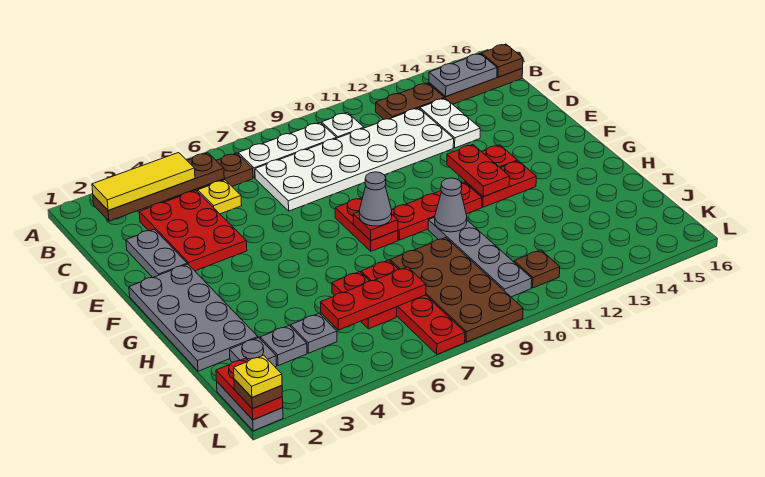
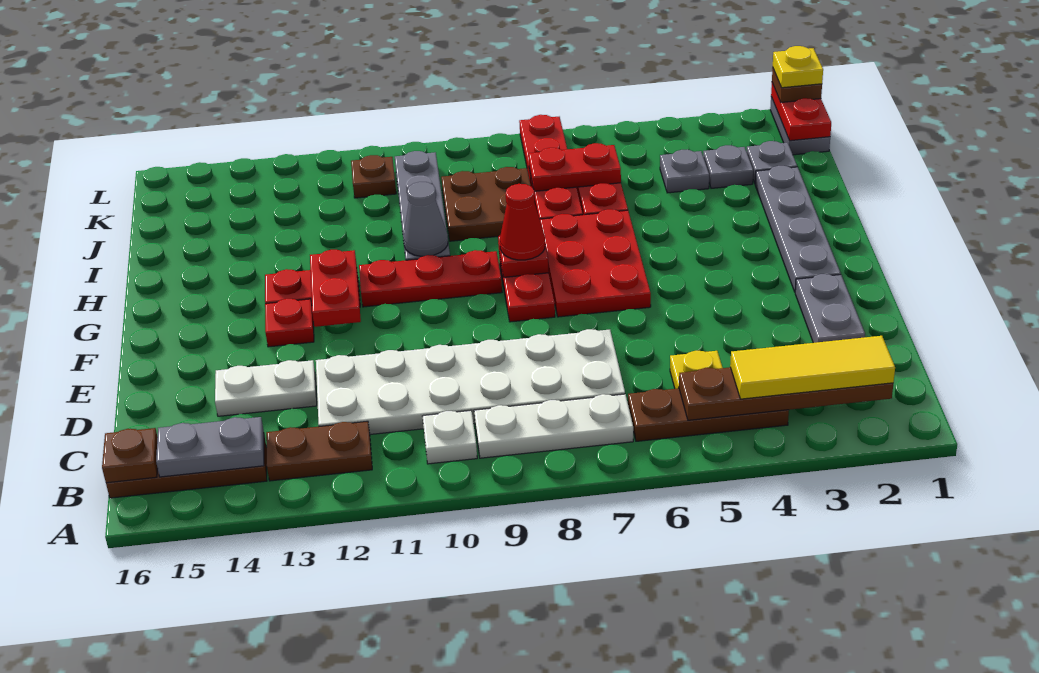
red plate C3:E4 level 1 -> red plate F6:H7 level 1
white plate C13:D13 level 1 -> white plate D13:D14 level 1
grey plate F1:I2 level 1 -> grey plate F2:I2 level 1
grey cone G8 level 3 -> red cone G8 level 3
brown plate I8:L9 level 1 -> brown plate I8:J9 level 1
red plate J5:J7 level 2 -> red plate J6:J7 level 2

